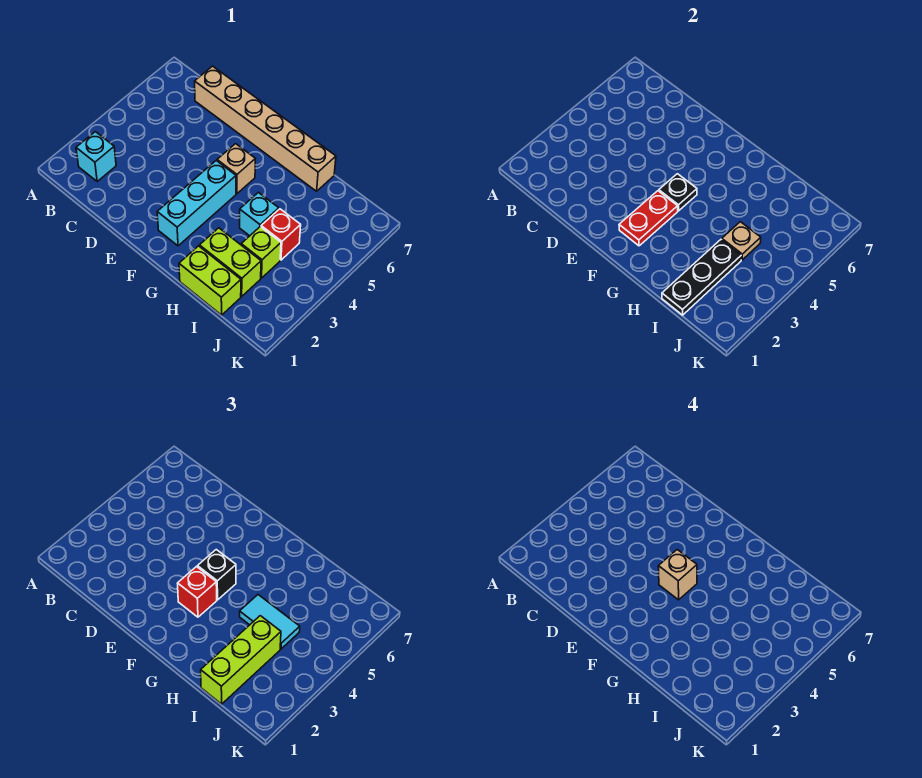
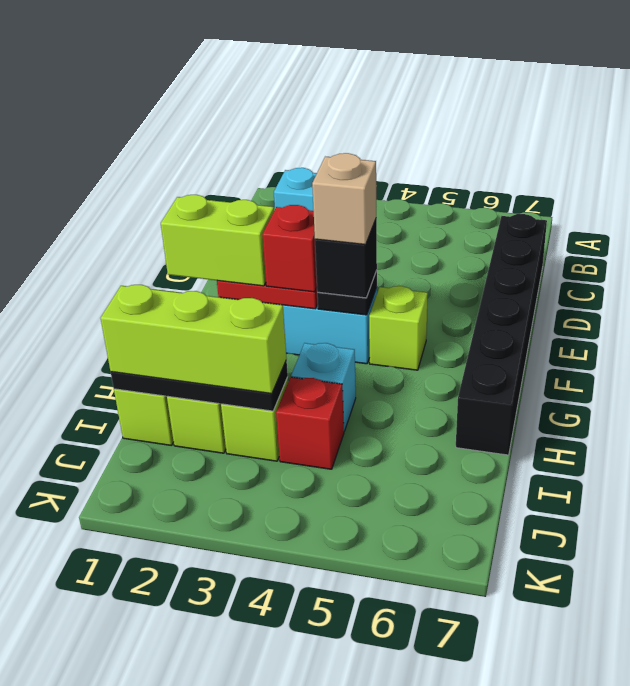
tan brick C7:H7 level 1 -> black brick C7:H7 level 1
none -> lime brick F1:F2 level 3
tan brick F5 level 1 -> lime brick F5 level 1
cyan tile H4:I4 level 3 -> none
tan plate I4 level 2 -> none

